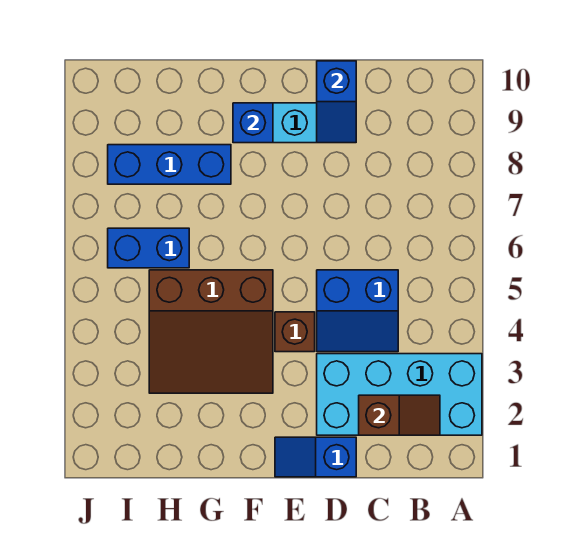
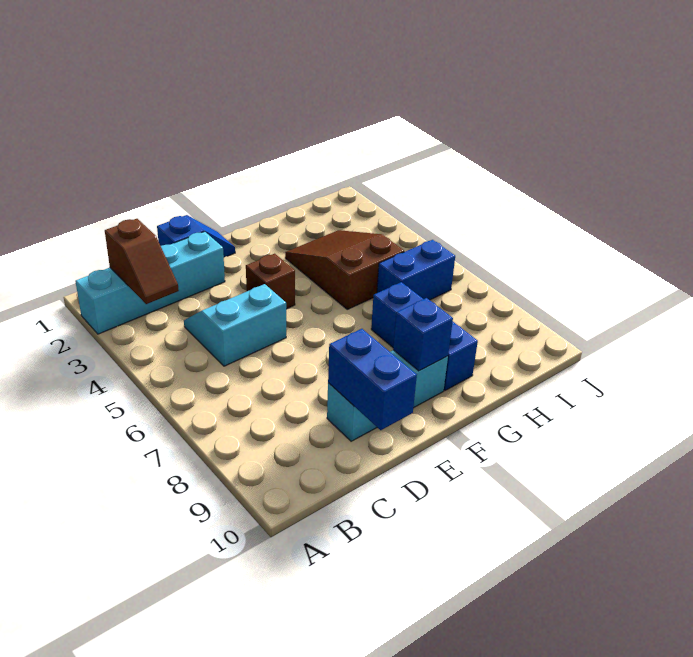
cyan brick A2:D3 level 1 -> cyan brick A2:D2 level 1
brown slope B2:C2 level 2 top C -> brown slope B2:B3 level 2 top 2
blue slope C4:D5 level 1 top 5 -> cyan slope C4:D5 level 1 top 5
blue slope D9:D10 level 2 top 10 -> blue brick D9:D10 level 2
brown slope F3:H5 level 1 top 5 -> brown slope G3:H5 level 1 top 5
blue brick G8:I8 level 1 -> blue brick G7:G9 level 1

